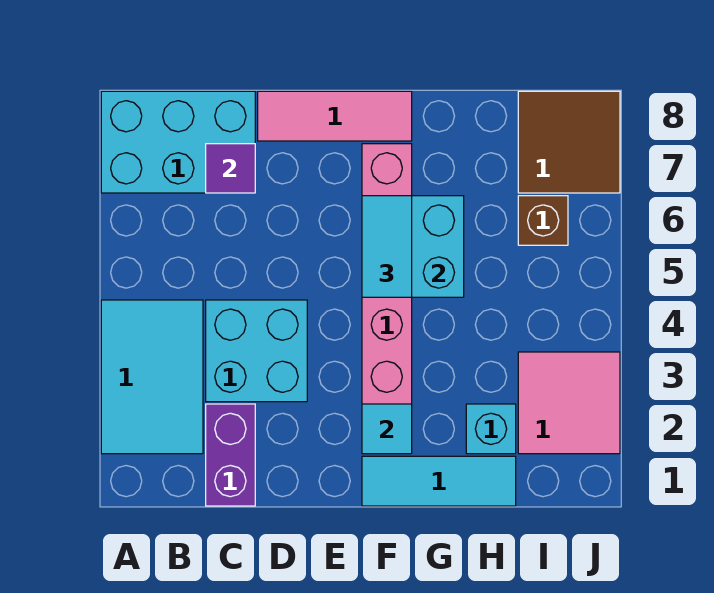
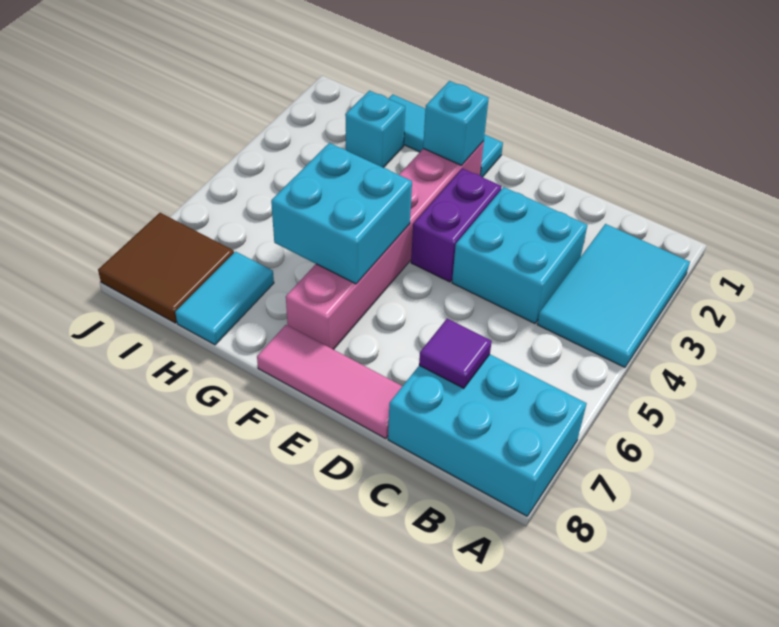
purple brick C1:C2 level 1 -> purple brick E3:E4 level 1
cyan tile F2 level 2 -> cyan brick F2 level 2
cyan tile F5:F6 level 3 -> cyan tile H7:H8 level 1
pink tile I2:J3 level 1 -> none
brown brick I6 level 1 -> none

